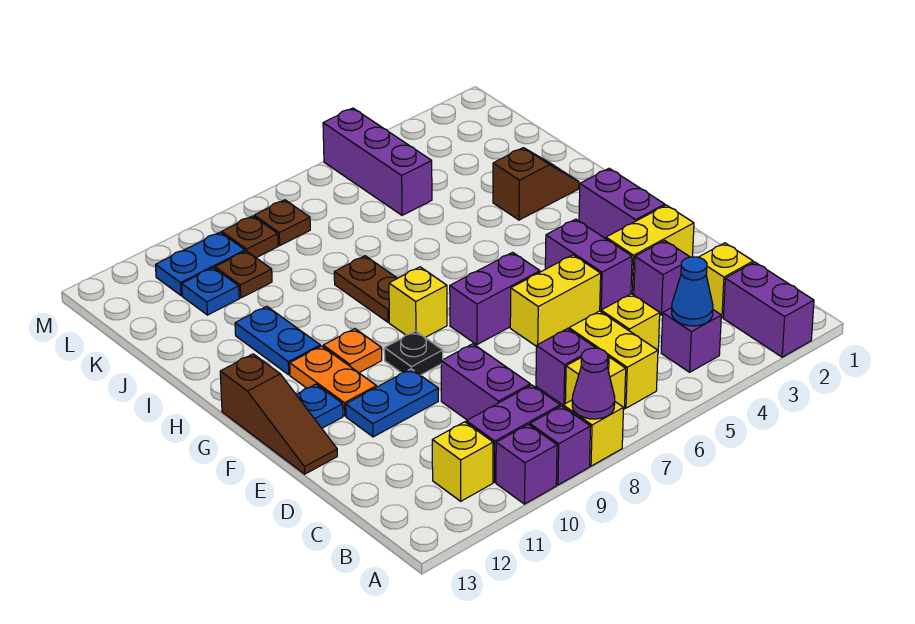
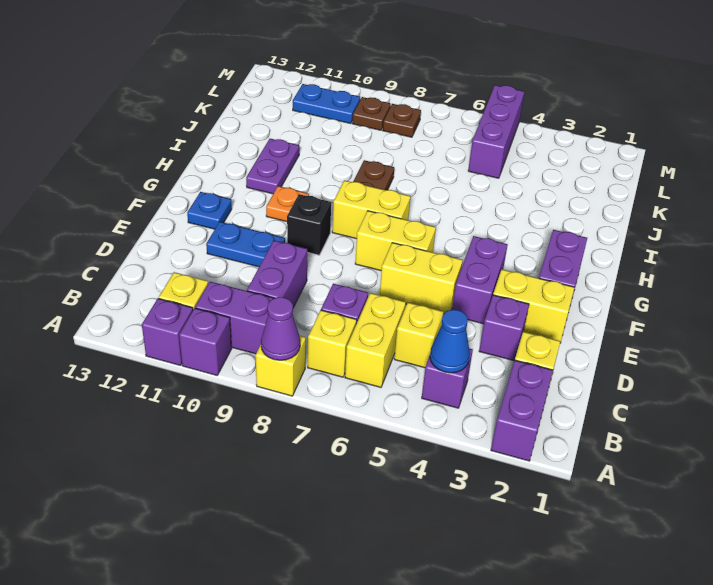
purple brick A9 level 1 -> purple brick A11 level 1
brown slope E13:G13 level 1 top G -> none
purple brick F6:F7 level 1 -> yellow brick F6:F7 level 1
black plate F9 level 1 -> black brick F9 level 1
orange plate F11:G11 level 1 -> none
yellow brick G8 level 1 -> yellow brick G7:G8 level 1
blue plate H11:I11 level 1 -> purple plate H11:I11 level 1
brown slope I2:I3 level 1 top 3 -> none
brown plate K10 level 1 -> none
blue plate K11 level 1 -> none

